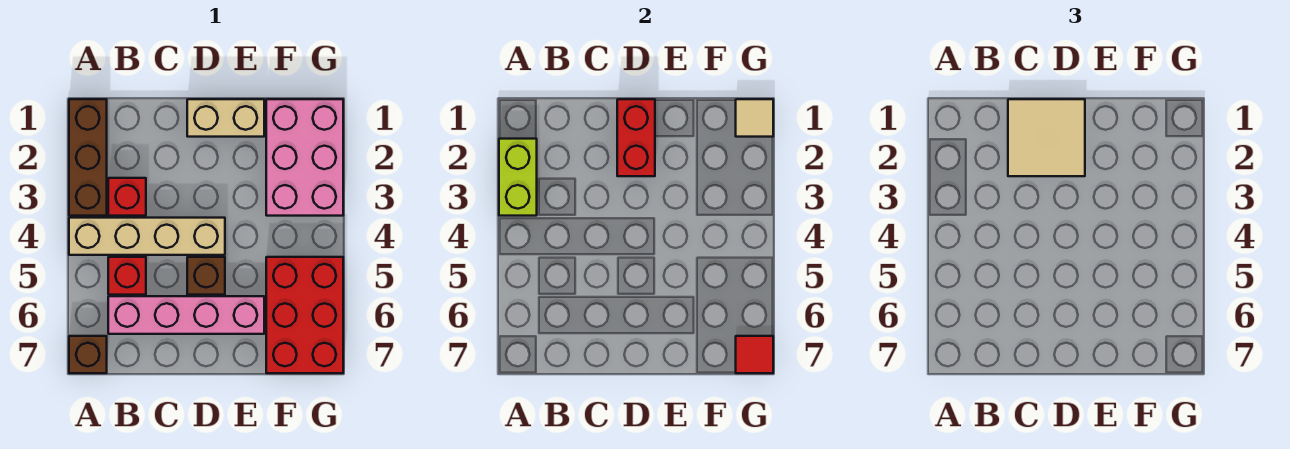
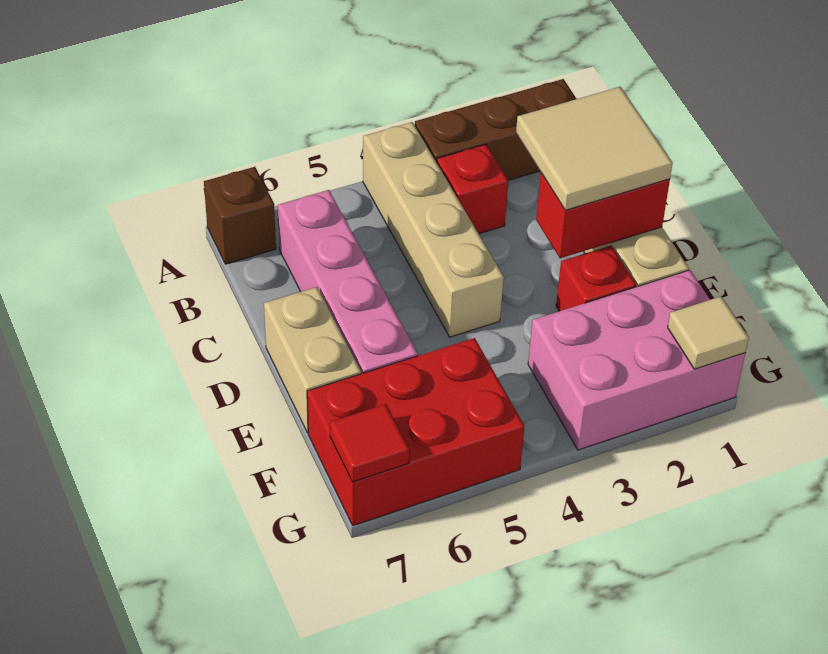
lime brick A2:A3 level 2 -> none
red brick B5 level 1 -> red brick E2 level 1
brown brick D5 level 1 -> none
none -> tan brick D7:E7 level 1

